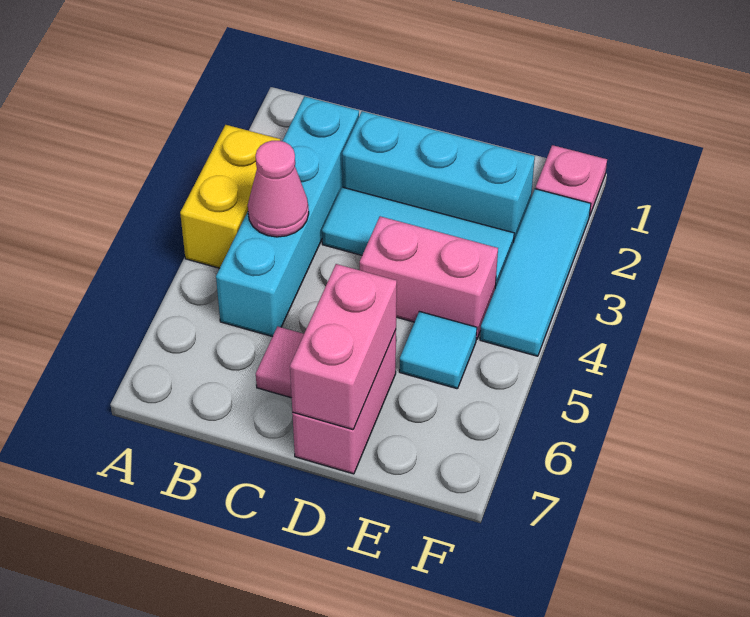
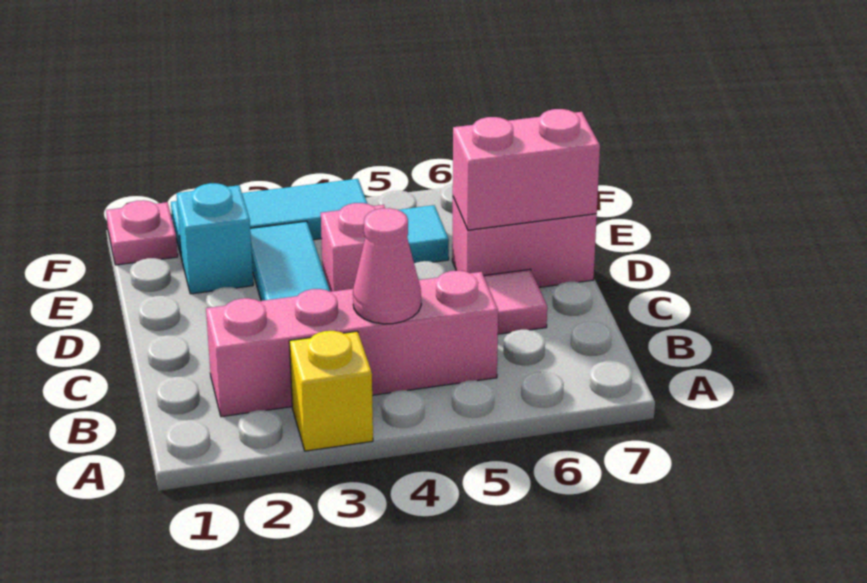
yellow brick A3:A4 level 1 -> yellow brick A3 level 1
cyan brick B2:B5 level 1 -> pink brick B2:B5 level 1
cyan brick C2:E2 level 1 -> cyan brick E2 level 1
pink brick D4:E4 level 1 -> pink brick D4 level 1

